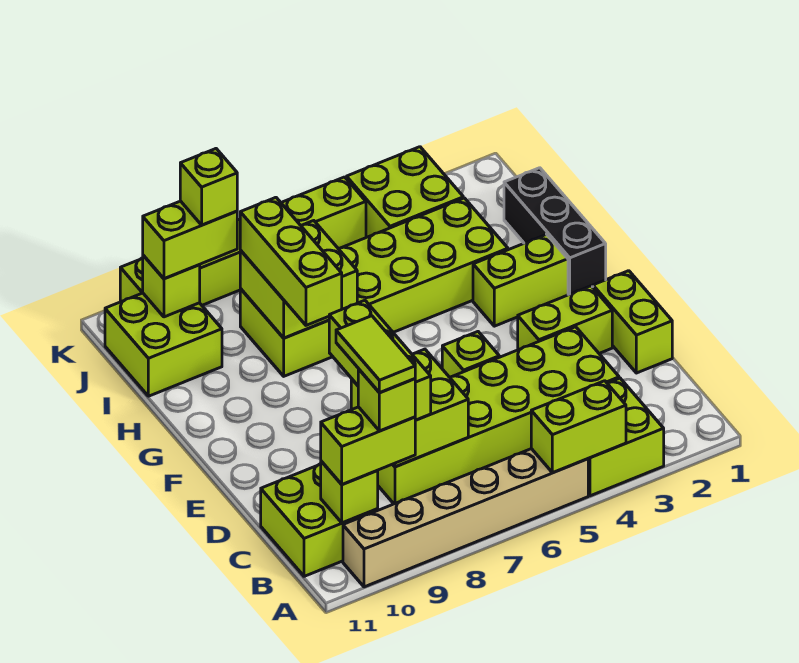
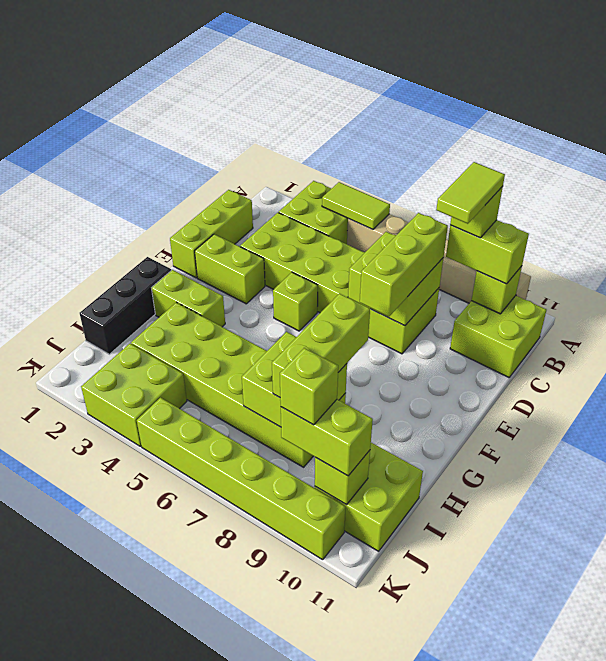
lime brick A4:A5 level 2 -> lime tile A4:A5 level 2
lime brick D1:E1 level 1 -> lime brick C1:E1 level 1

